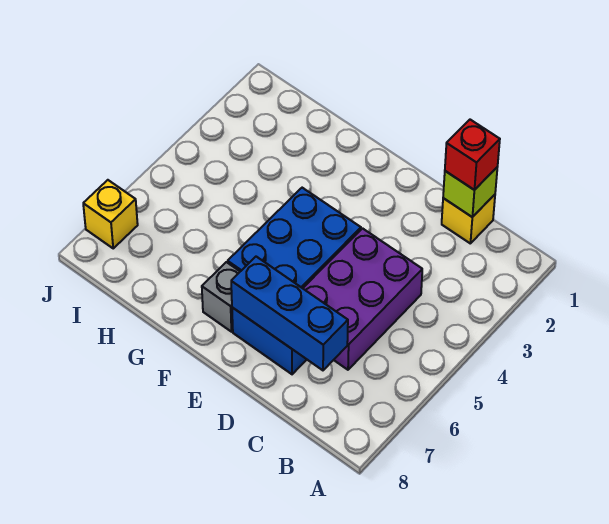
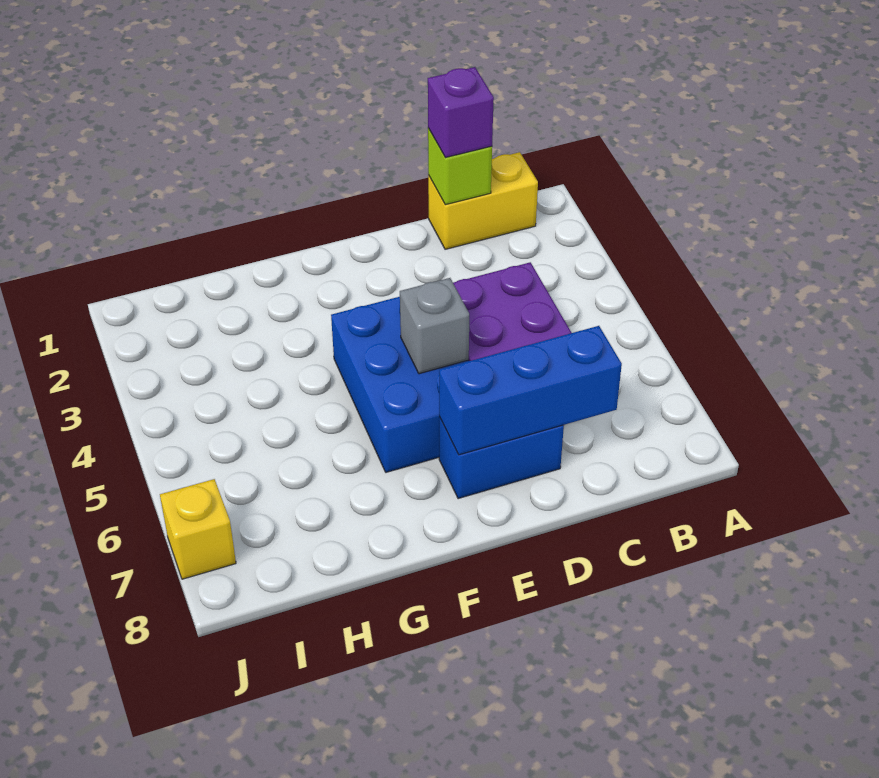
yellow brick C1 level 1 -> yellow brick B1:C1 level 1
red brick C1 level 3 -> purple brick C1 level 3
grey brick F7 level 1 -> grey brick E5 level 2

